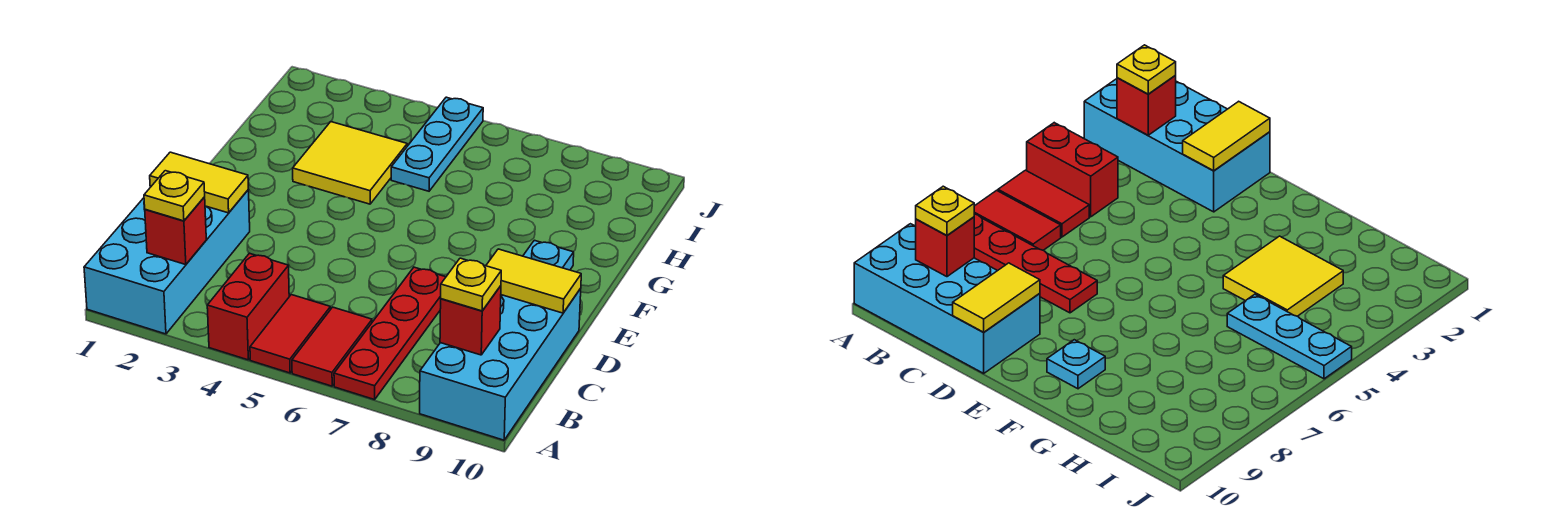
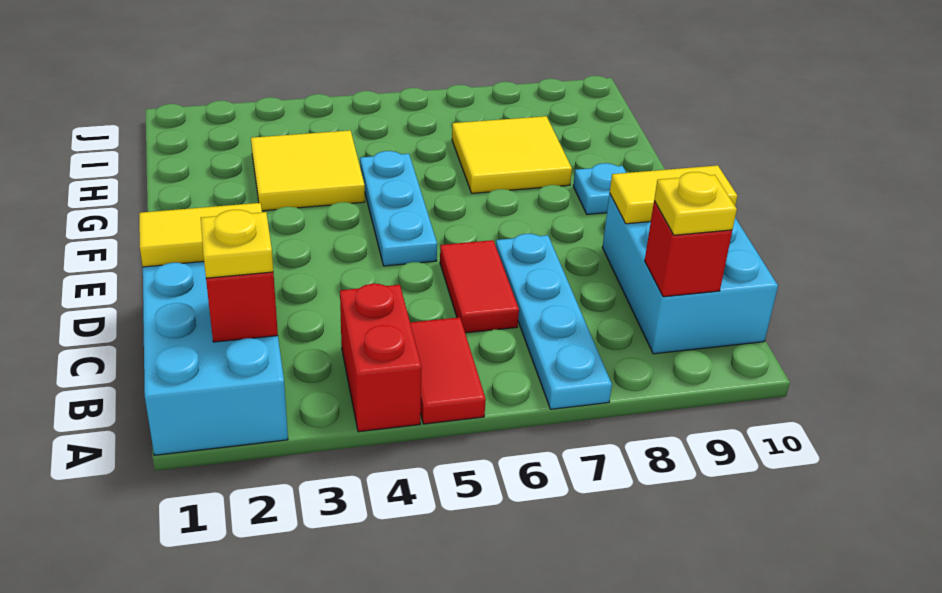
red tile A6:B6 level 1 -> red tile C6:D6 level 1
red plate A7:D7 level 1 -> cyan plate A7:D7 level 1
cyan brick A9:D10 level 1 -> cyan brick B9:D10 level 1
none -> yellow tile G7:H8 level 1
cyan plate H5:J5 level 1 -> cyan plate E5:G5 level 1

